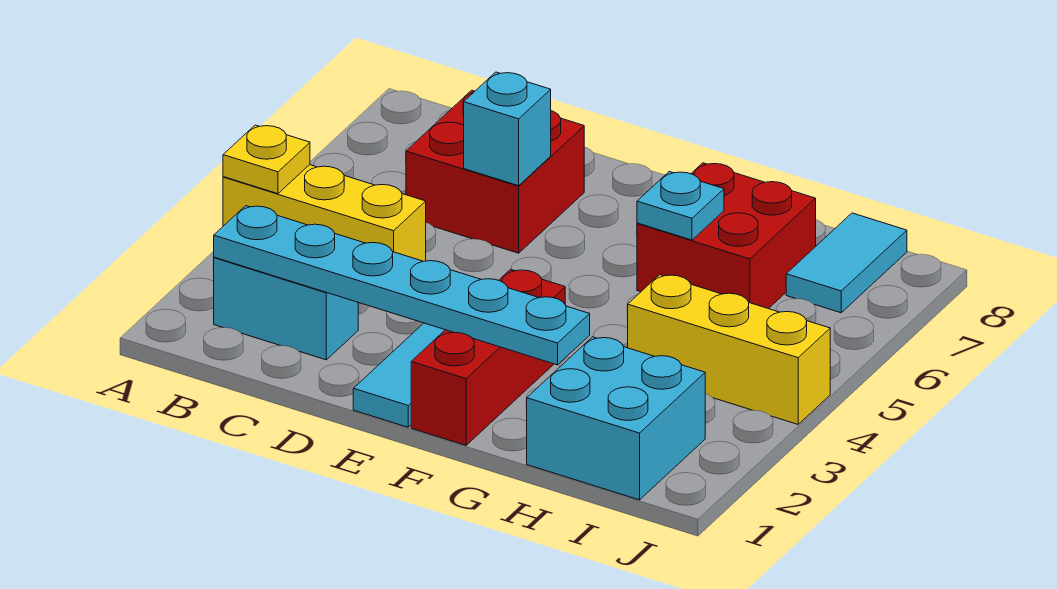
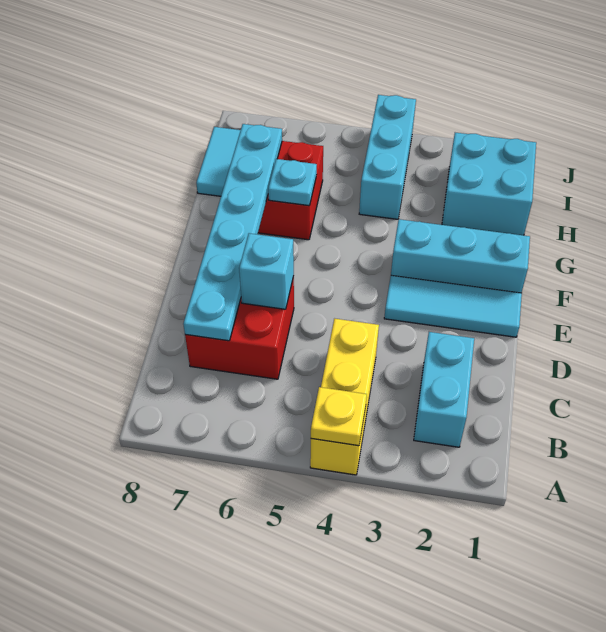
cyan plate B2:G2 level 2 -> cyan plate C7:H7 level 2
red brick F1:F3 level 1 -> cyan brick F1:F3 level 1
yellow brick H4:J4 level 1 -> cyan brick H4:J4 level 1
cyan tile I7:I8 level 1 -> cyan tile H8:I8 level 1

